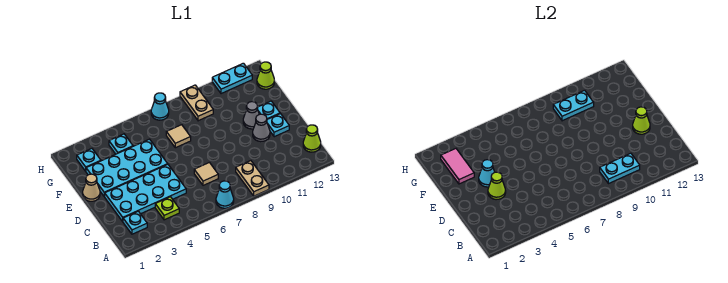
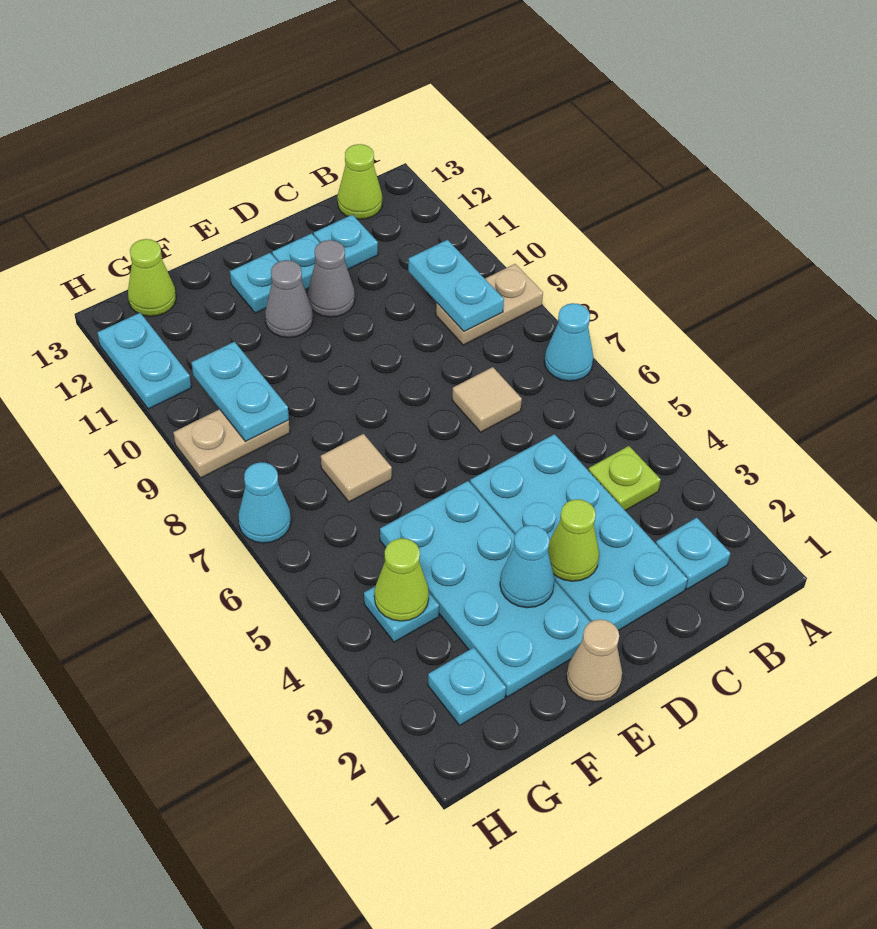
none -> cyan plate C12 level 1
lime cone D12 level 2 -> lime cone G4 level 2
pink tile F2:G2 level 2 -> none

